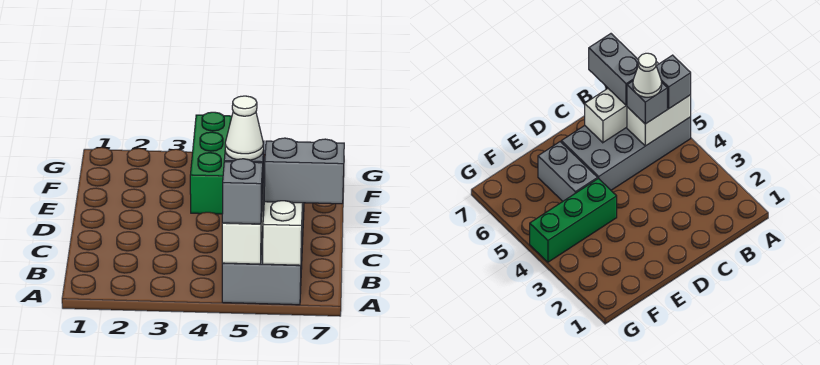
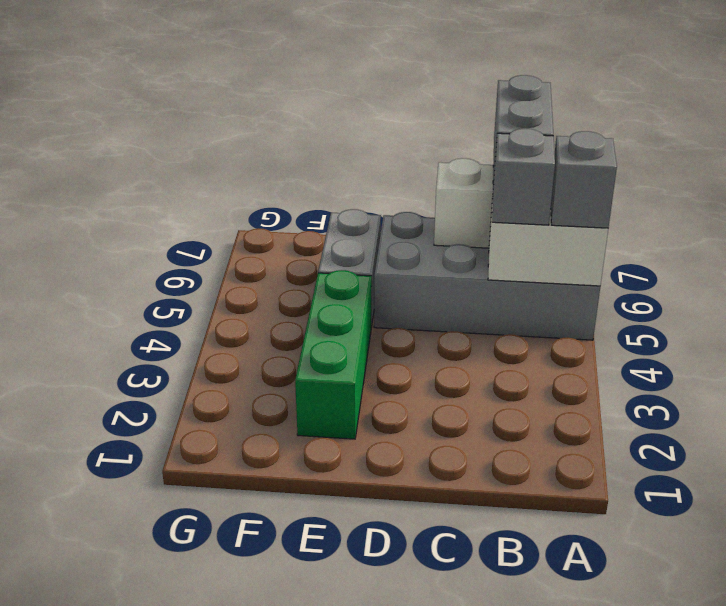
white cone B5 level 4 -> none
green brick E4:G4 level 1 -> green brick E2:E4 level 1

